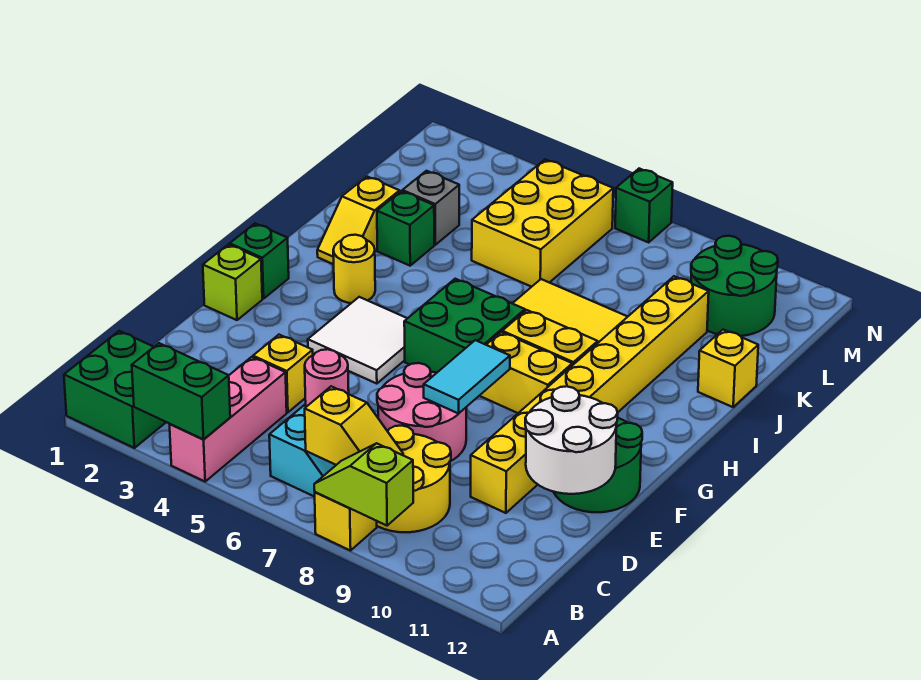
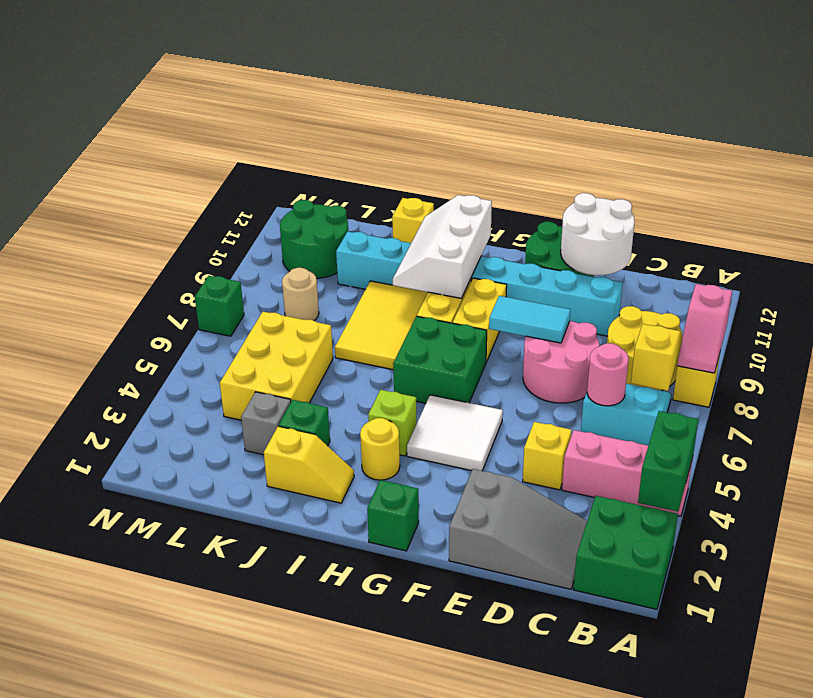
lime slope A8:A9 level 2 top 9 -> pink slope A8:A9 level 2 top 9
none -> grey slope C1:E2 level 1 top E
yellow brick D10:K10 level 1 -> cyan brick D10:K10 level 1
lime brick F1 level 1 -> lime brick H4 level 1
none -> white slope H9:I11 level 2 top H
yellow brick K5:M6 level 1 -> yellow brick K4:L6 level 1
none -> tan round brick L8 level 1

